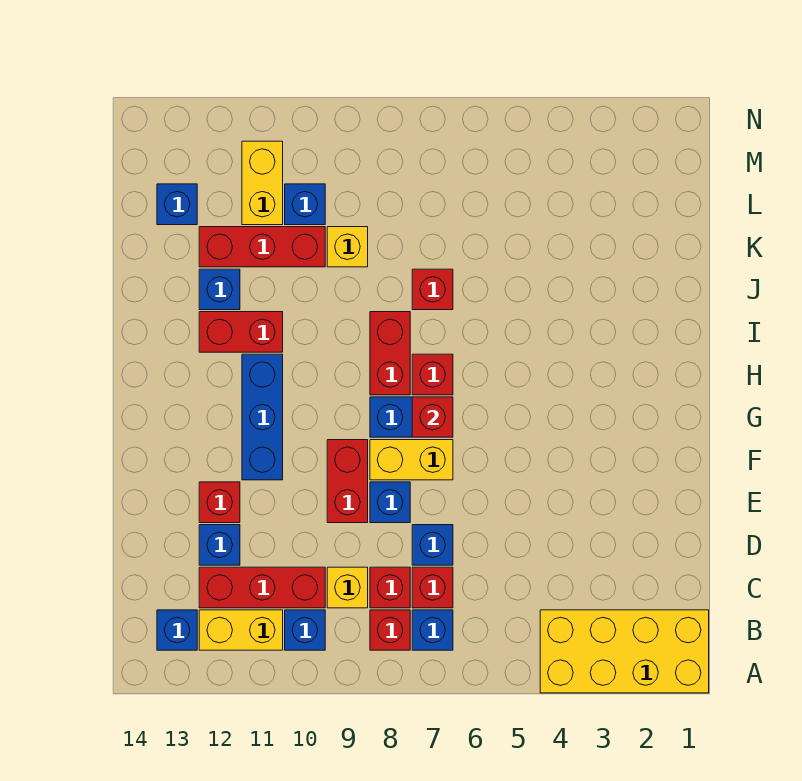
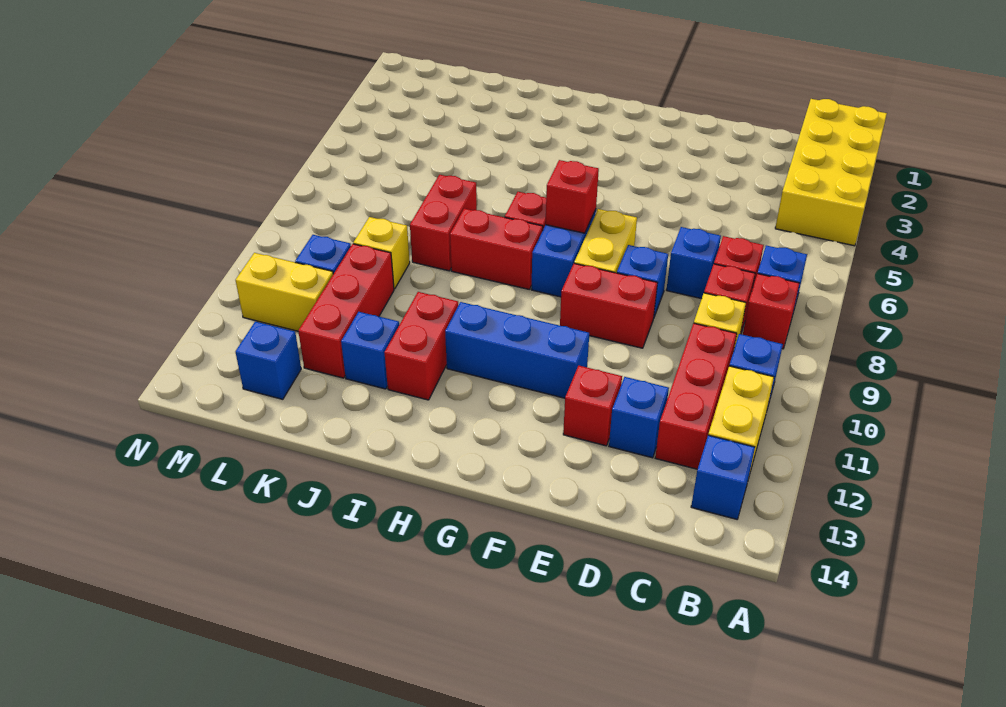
red brick J7 level 1 -> red brick J7:J8 level 1

